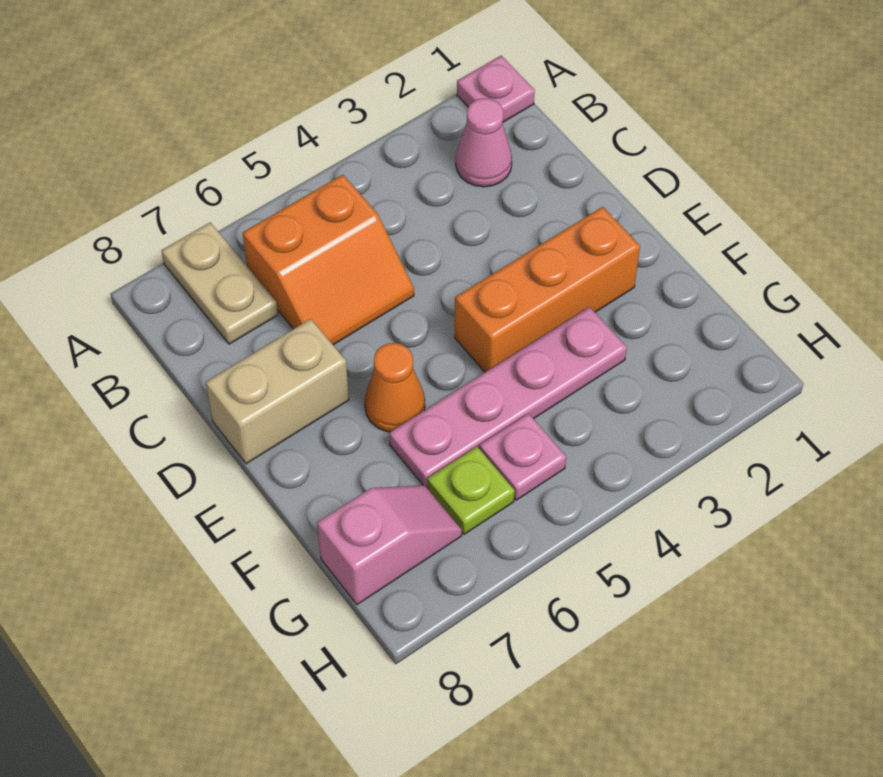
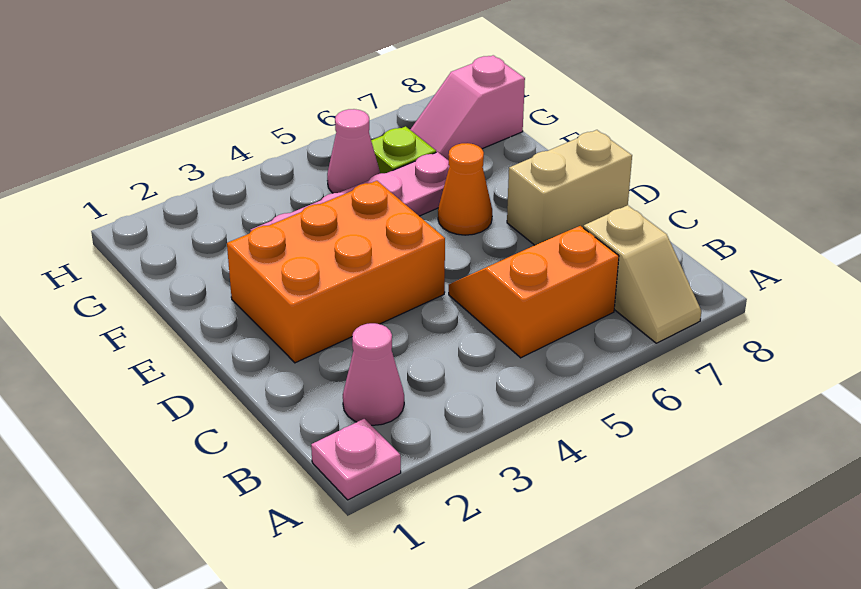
tan plate A7:B7 level 1 -> tan slope A7:B7 level 1 top B
orange brick E2:E4 level 1 -> orange brick D2:E4 level 1
pink plate G5 level 1 -> pink cone G5 level 1

